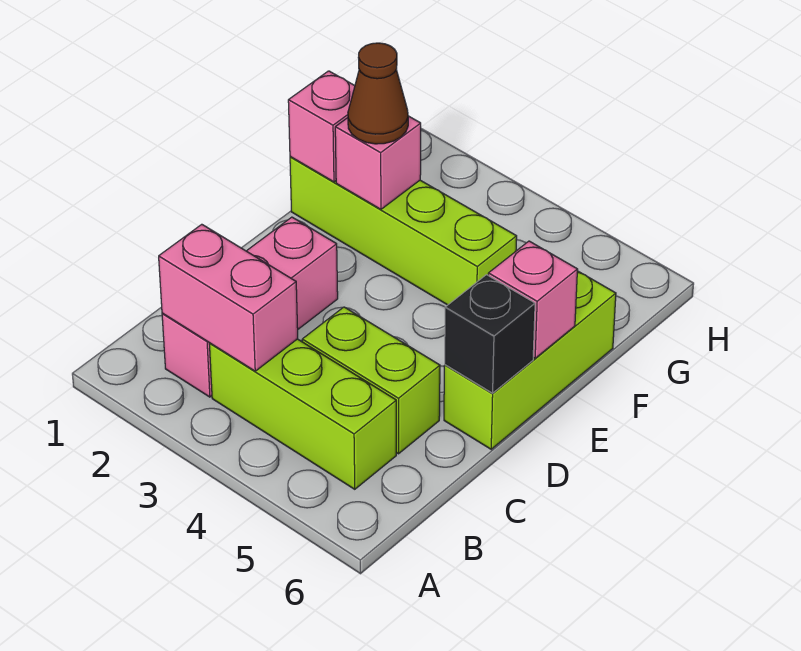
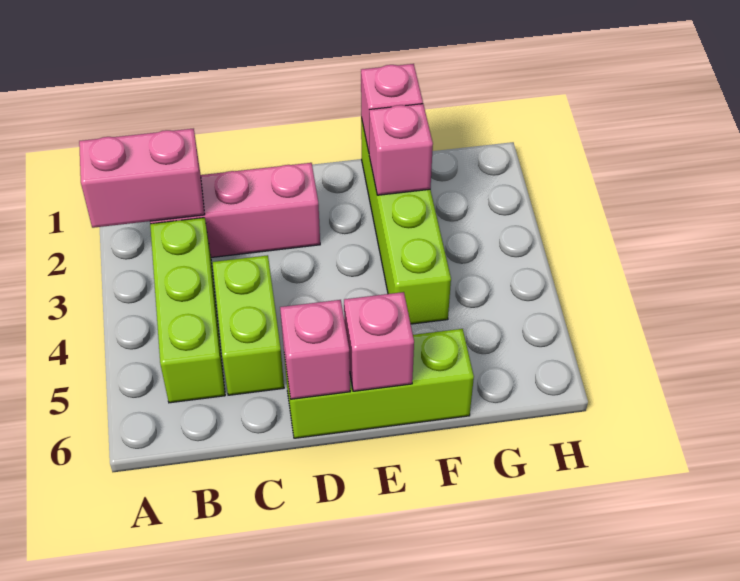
pink brick B2:B3 level 2 -> pink brick A2:B2 level 2
black brick D6 level 2 -> pink brick D6 level 2
brown cone F2 level 3 -> none

